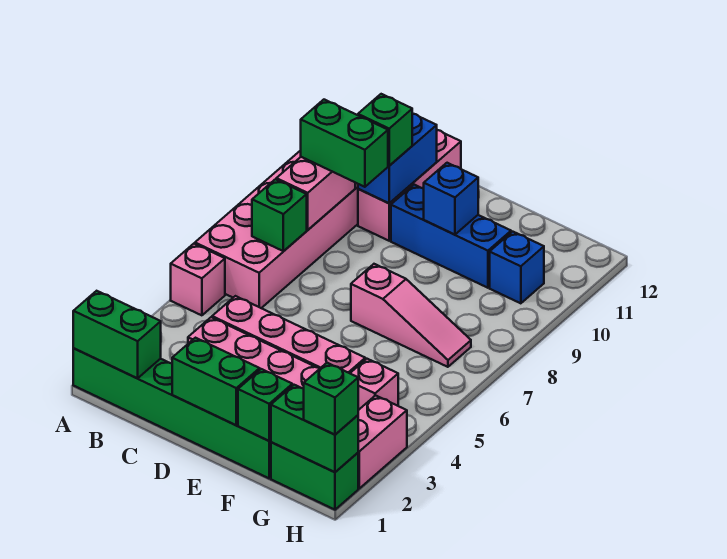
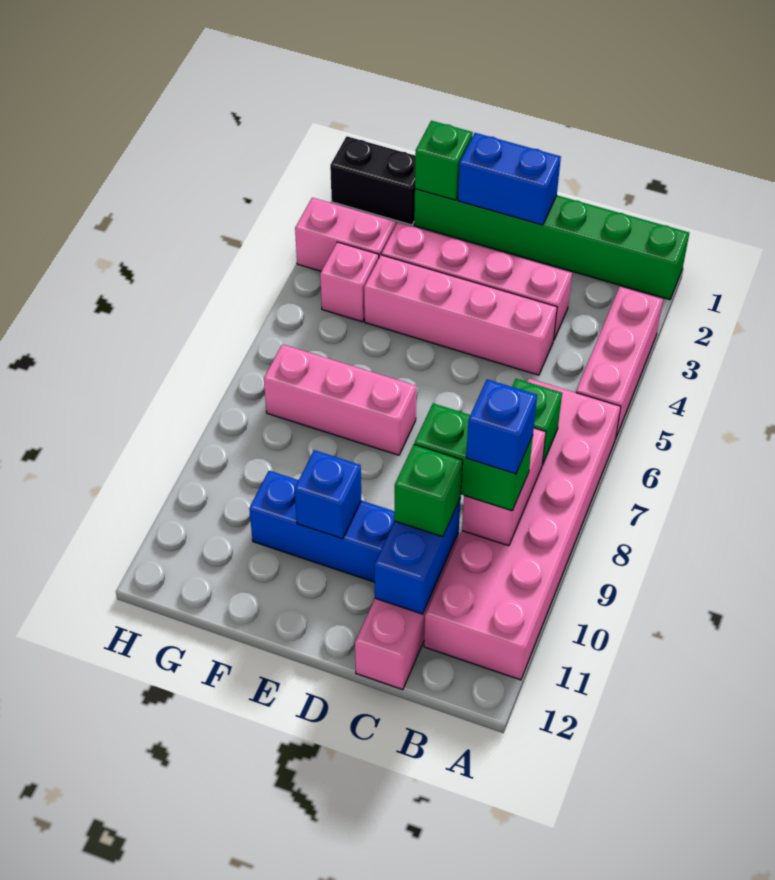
green brick A1:B1 level 2 -> none
pink brick A5 level 1 -> pink brick A3:A5 level 1
green brick D1:E1 level 2 -> blue brick D1:E1 level 2
pink slope E7:G7 level 1 top E -> pink brick E7:G7 level 1
green brick G1:H1 level 1 -> black brick G1:H1 level 1
green brick G1:H1 level 2 -> none
blue brick G10 level 1 -> blue brick B9 level 4
green brick H1 level 3 -> none
pink brick H2:H3 level 1 -> pink brick G3:H3 level 1

